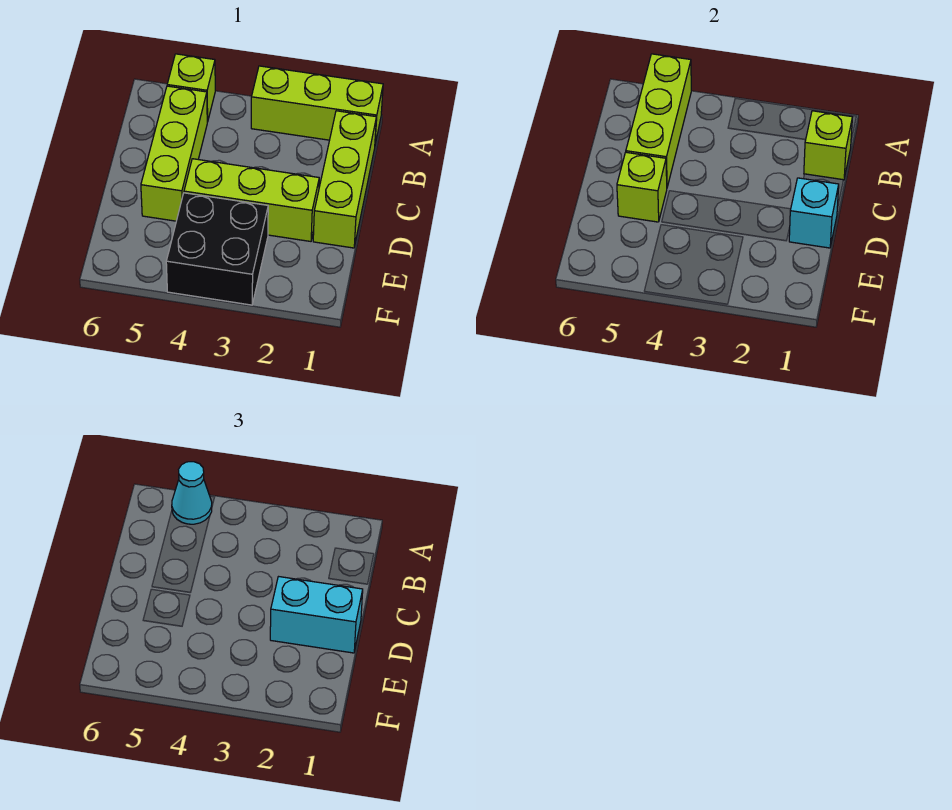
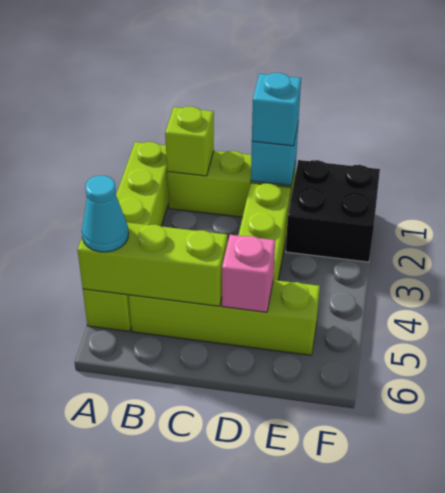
lime brick B5:D5 level 1 -> lime brick B5:E5 level 1
cyan brick D1:D2 level 3 -> cyan brick D1 level 3
lime brick D5 level 2 -> pink brick D5 level 2
black brick E3:F4 level 1 -> black brick E1:F2 level 1

